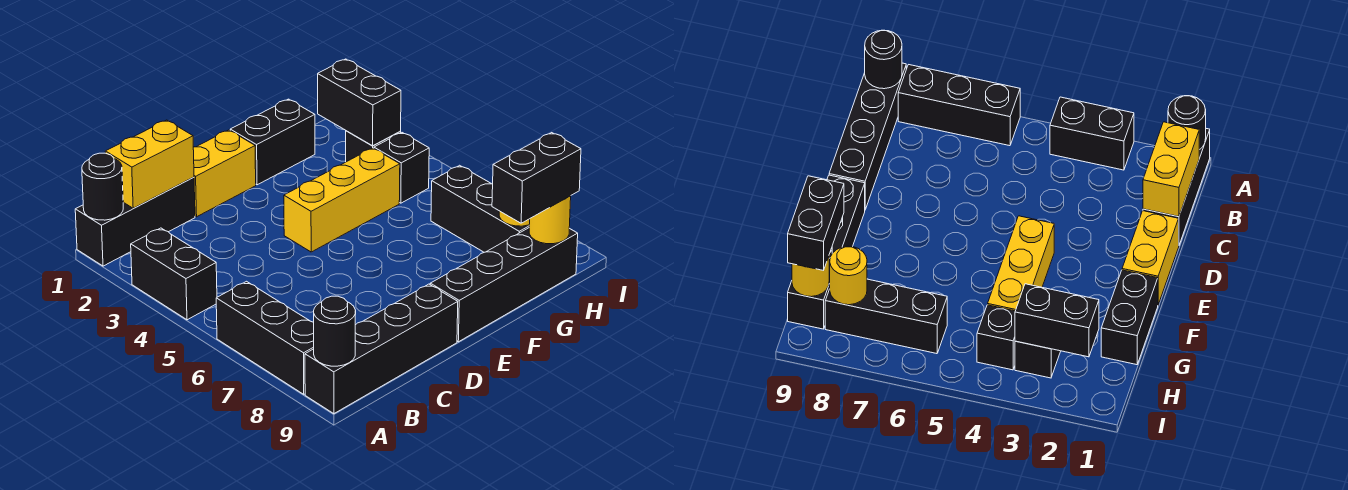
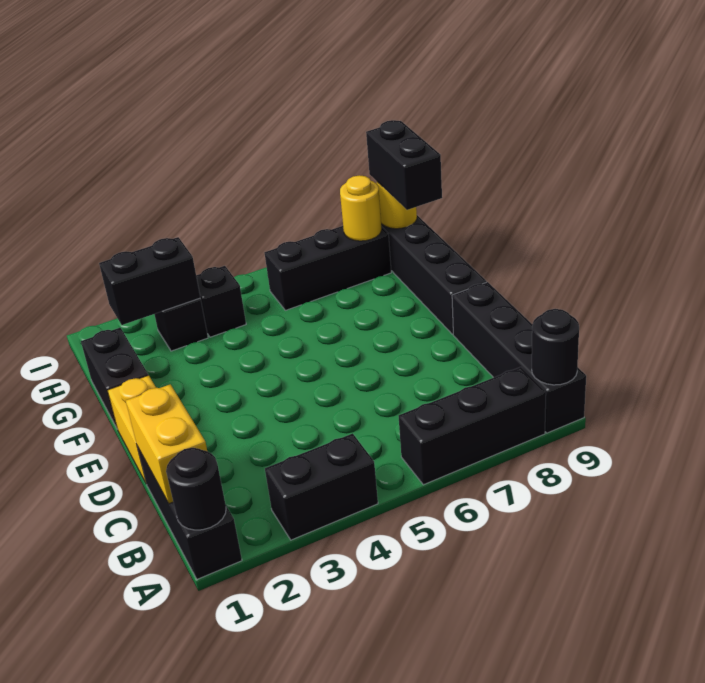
yellow brick E4:G4 level 1 -> none

